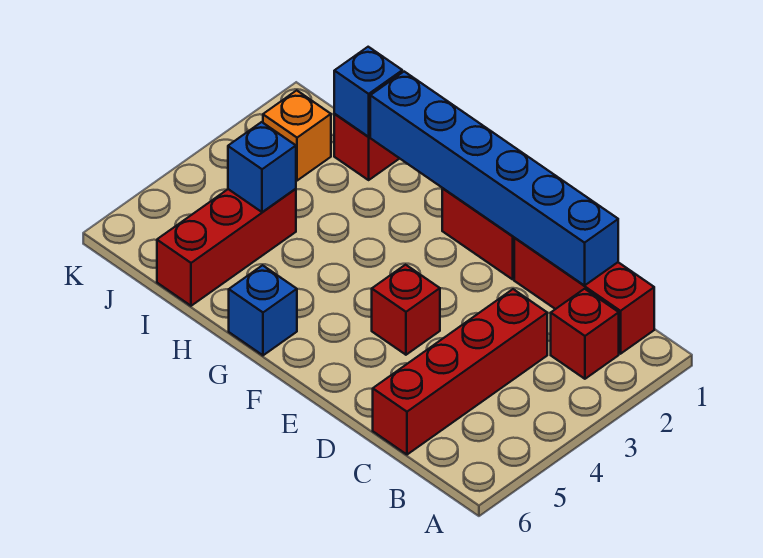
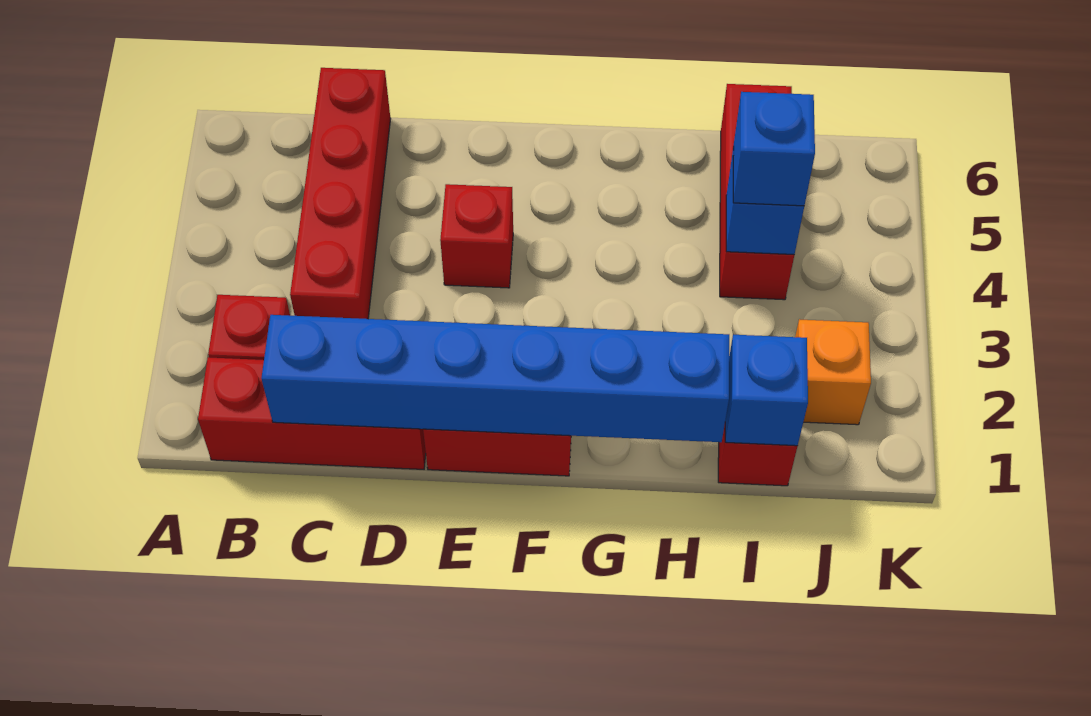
blue brick G6 level 1 -> blue brick I4 level 3

